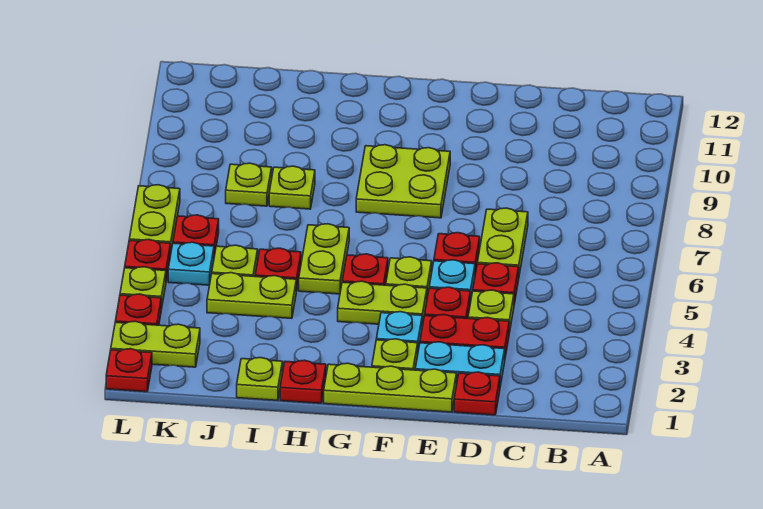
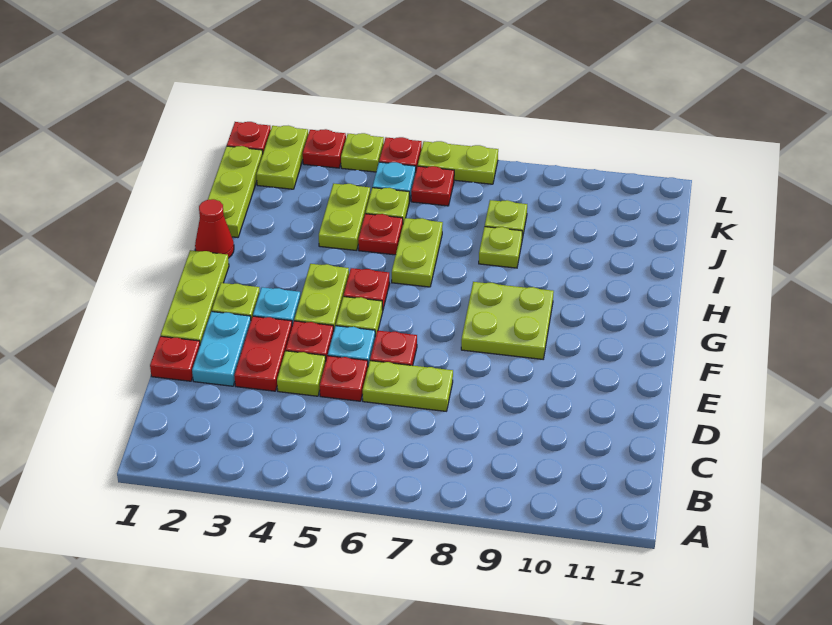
red plate H1 level 1 -> red cone H1 level 1
lime plate H5:H6 level 1 -> lime plate H6:I6 level 1
lime plate I1 level 1 -> lime plate I1:K1 level 1

